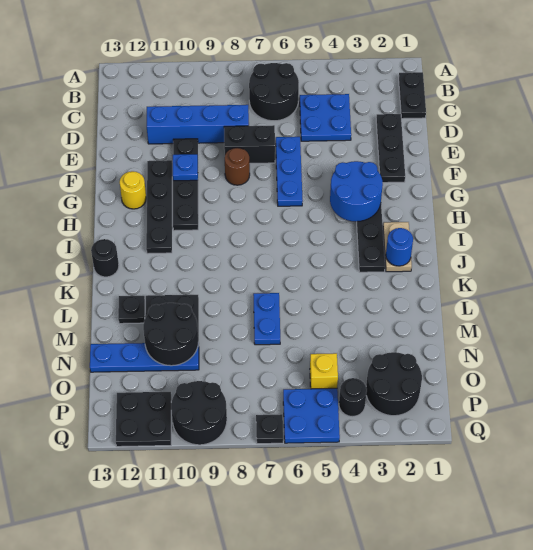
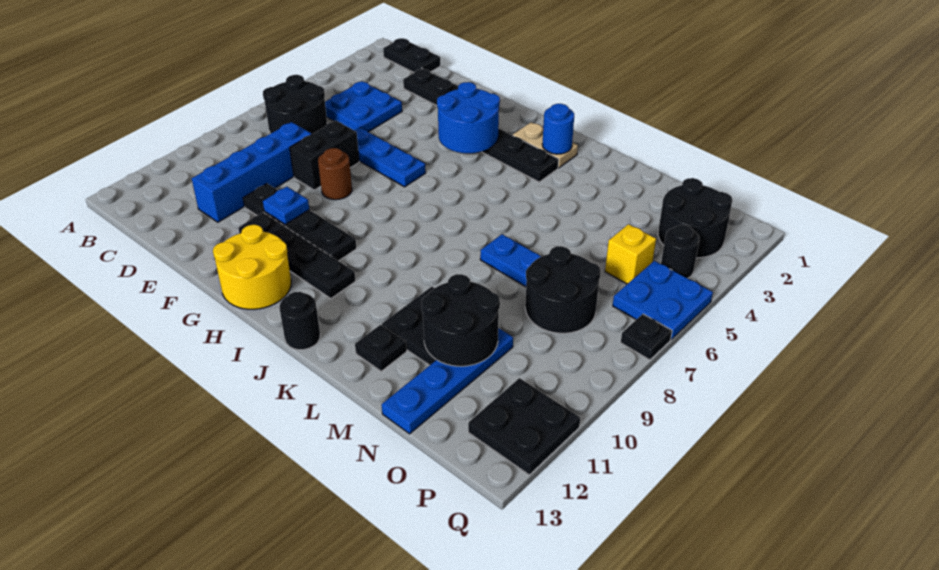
yellow round brick G12 level 1 -> yellow round brick G12:H13 level 1
black round brick P9:Q10 level 1 -> black round brick N7:O8 level 1

